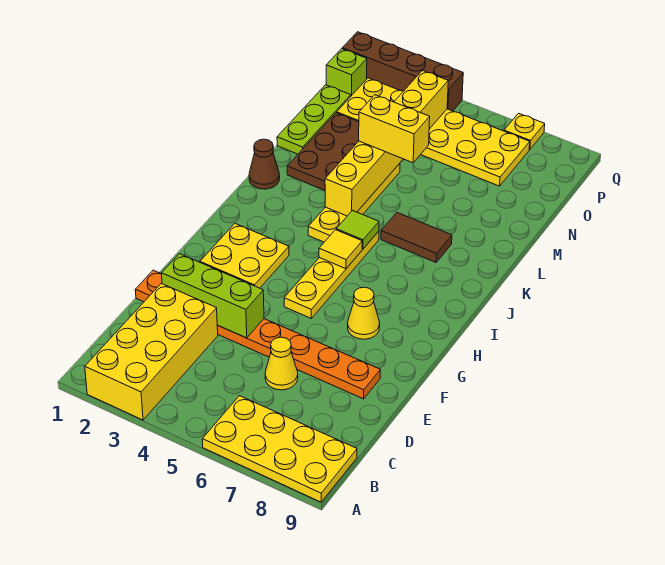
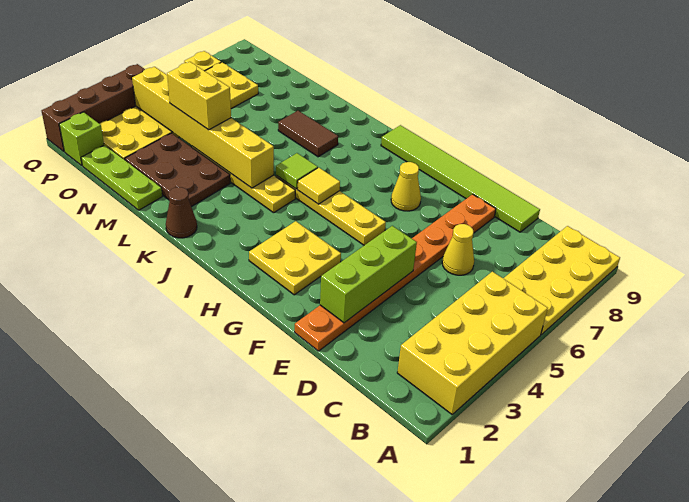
yellow brick A2:D3 level 1 -> yellow brick A2:B5 level 1
none -> lime tile D9:I9 level 1
brown tile K6:K7 level 1 -> brown tile K7:L7 level 1
yellow brick M4:M5 level 3 -> yellow brick M4:N4 level 3

